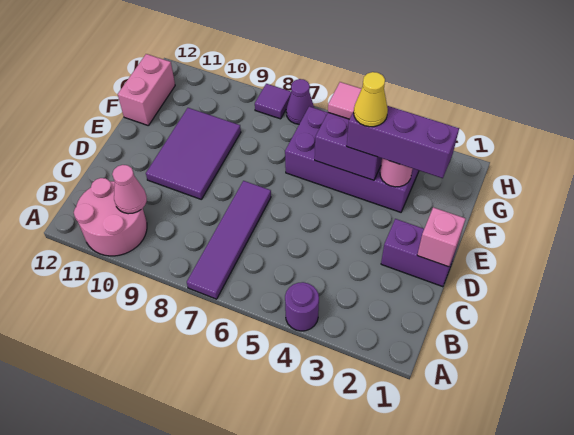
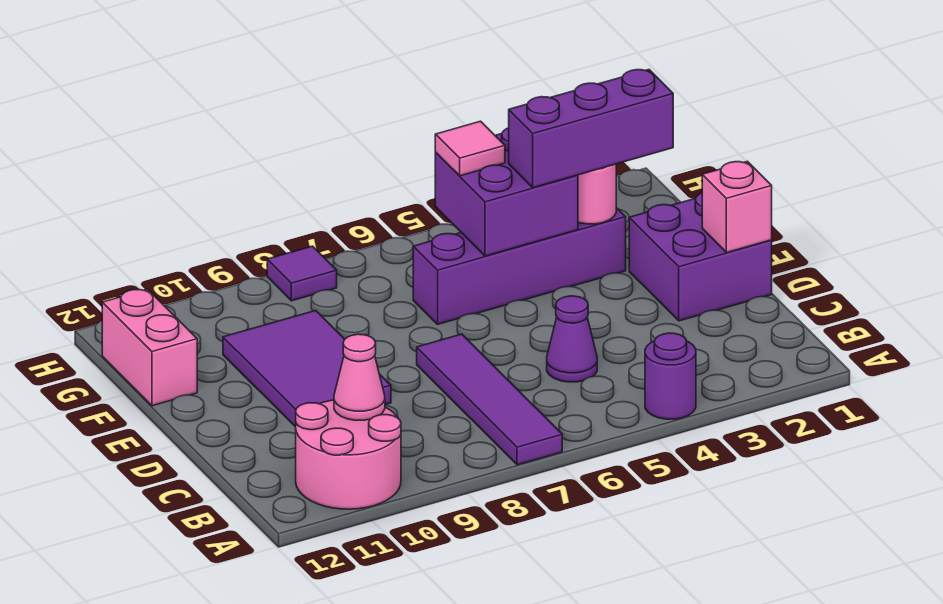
purple brick D1:D2 level 1 -> purple brick D1:E2 level 1
purple brick F3:G6 level 1 -> purple brick F3:F6 level 1
yellow cone F4 level 4 -> none
purple cone H7 level 1 -> purple cone C5 level 1

